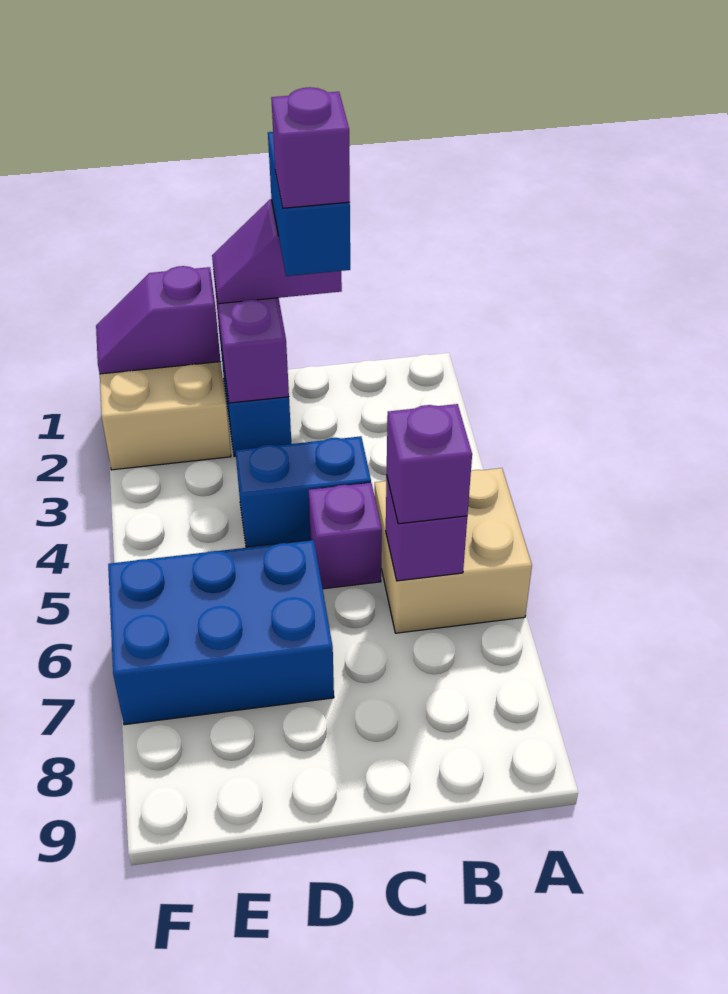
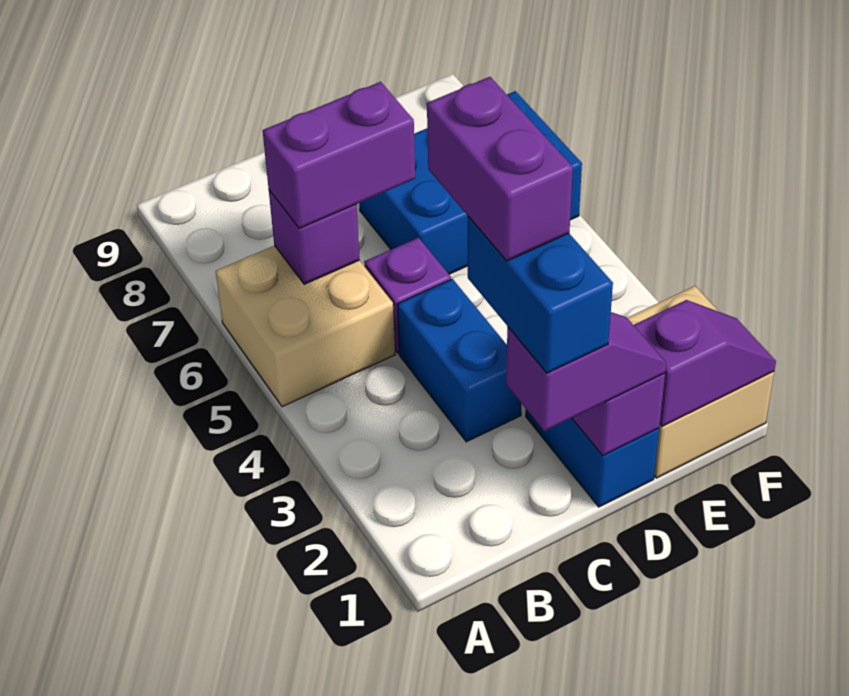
purple brick B6 level 3 -> purple brick B6:C6 level 3
purple brick C2 level 5 -> purple brick C2:C3 level 5
blue brick C4:D4 level 1 -> blue brick C3:C4 level 1

